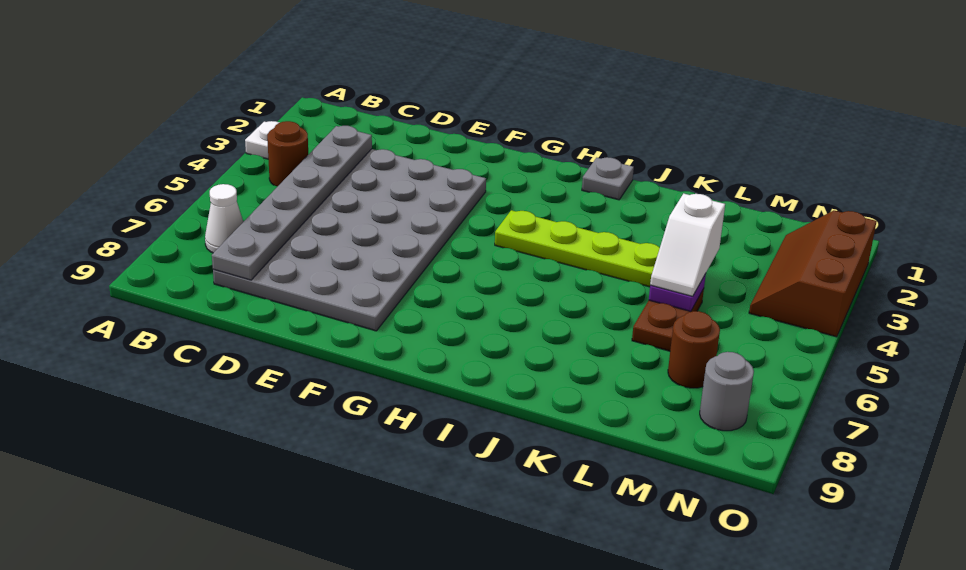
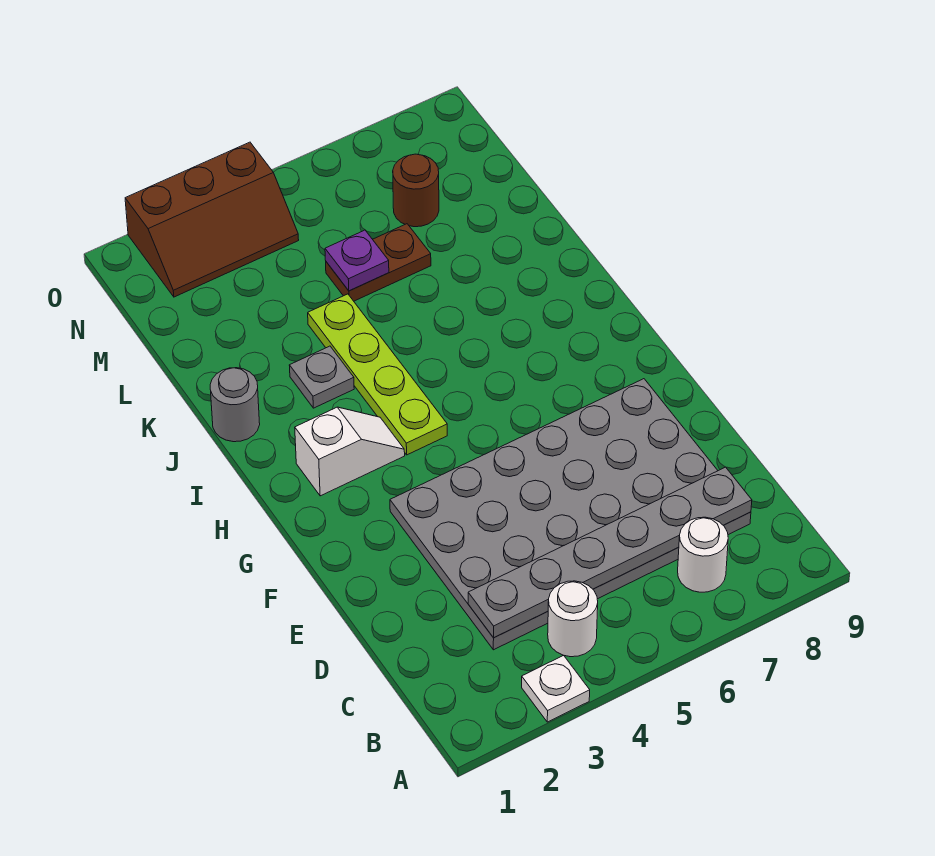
brown round brick B4 level 1 -> white round brick B4 level 1
white cone B7 level 1 -> white round brick B7 level 1
grey plate I1 level 1 -> grey plate J3 level 1
white slope L4:L5 level 3 top 4 -> white slope H2:H3 level 1 top 2
grey round brick N8 level 1 -> grey round brick J1 level 1

